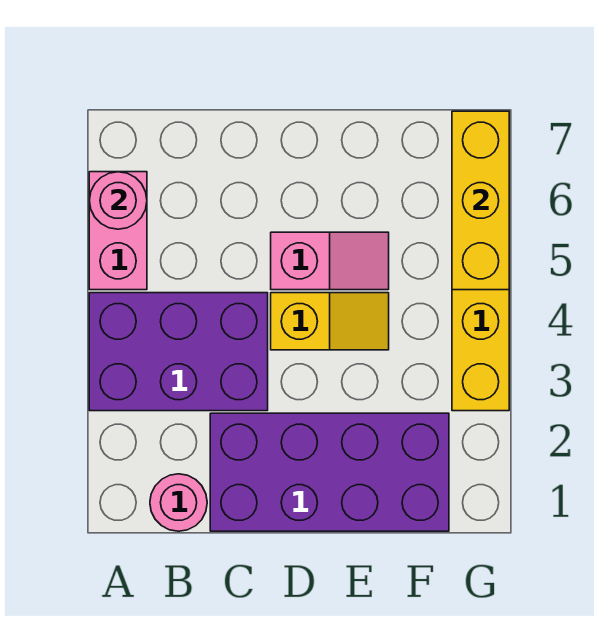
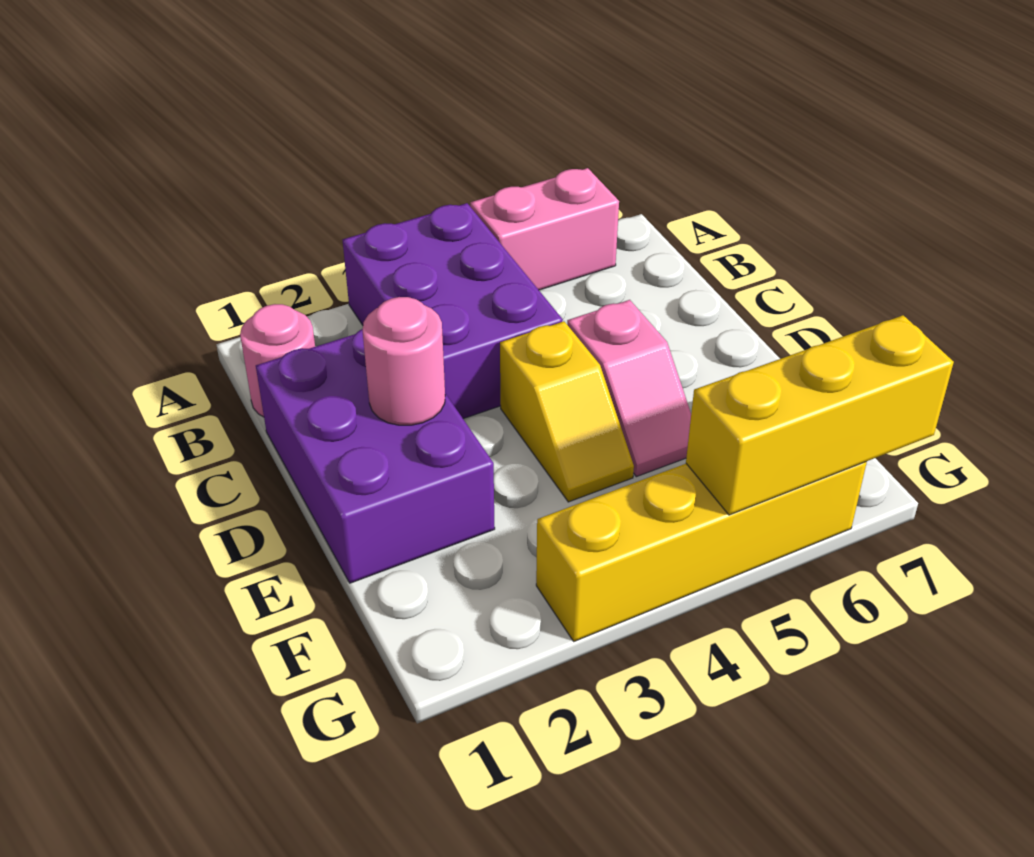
pink round brick A6 level 2 -> pink round brick D2 level 2
purple brick C1:F2 level 1 -> purple brick C1:E2 level 1

